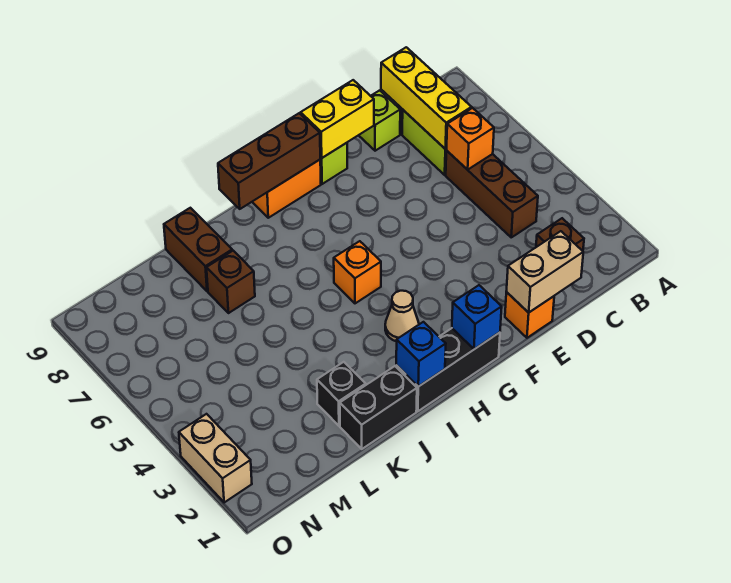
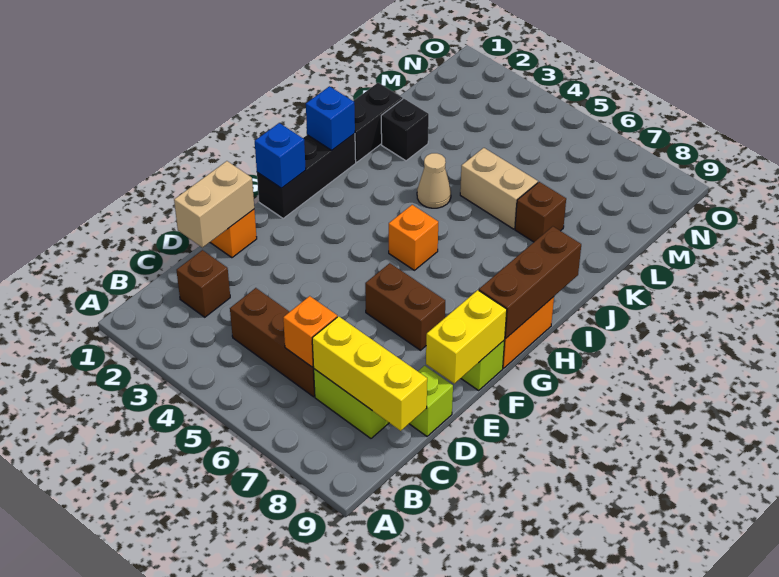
tan cone H3 level 1 -> tan cone J4 level 1
brown brick K8:K9 level 1 -> brown brick F6:F7 level 1
tan brick O2:O3 level 1 -> tan brick K5:K6 level 1

